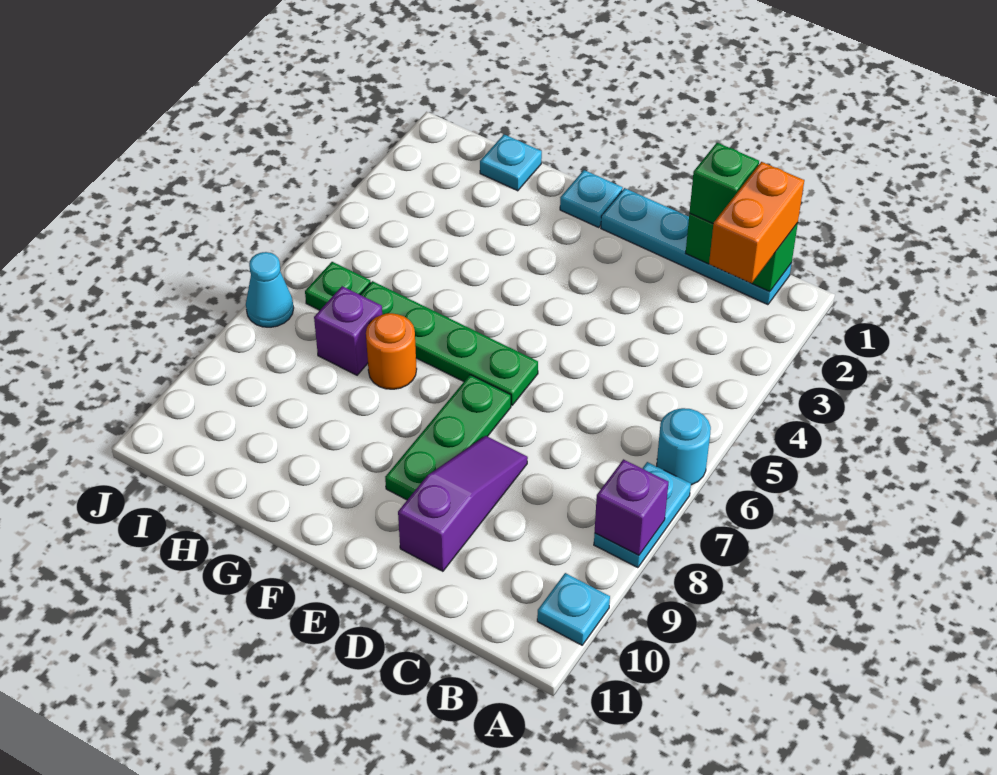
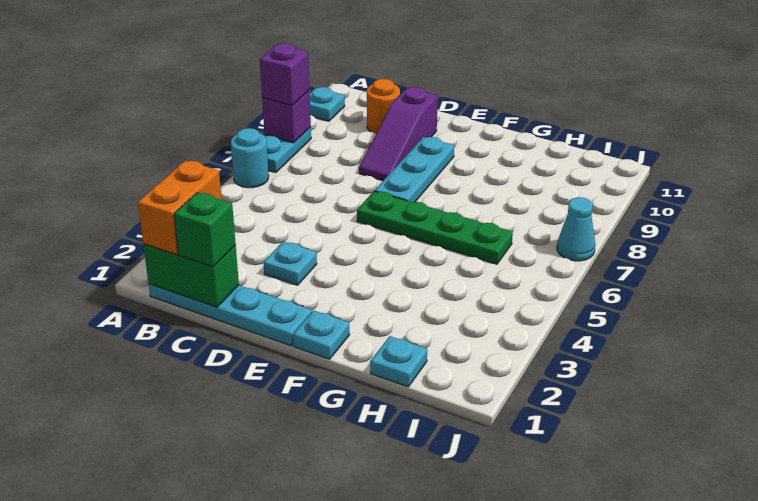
none -> cyan plate D3 level 1
green plate E7:E9 level 1 -> cyan plate E7:E9 level 1
orange round brick G7 level 1 -> orange round brick C10 level 1
purple brick H7 level 1 -> purple brick A8 level 3
green plate I6 level 1 -> none

